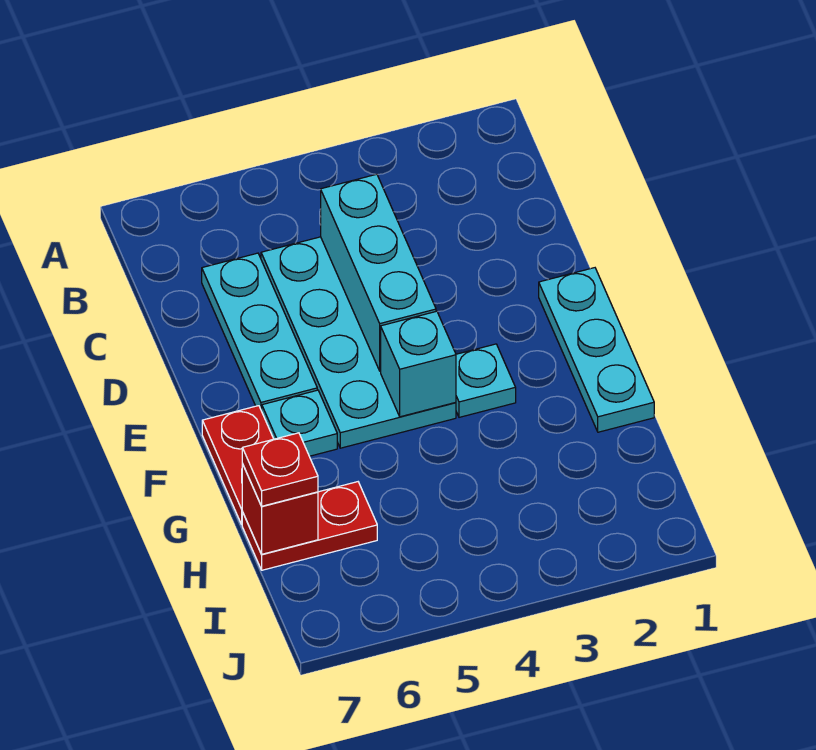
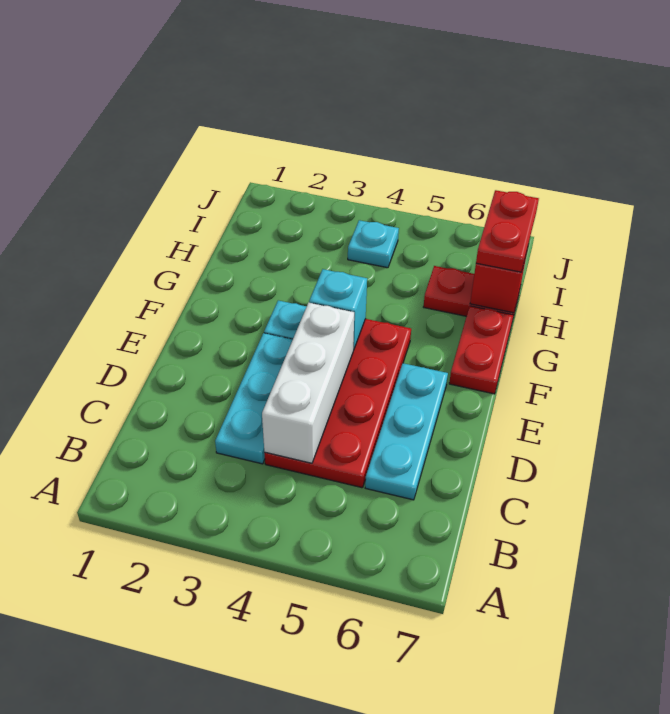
cyan plate C4:F5 level 1 -> red plate C4:F5 level 1
cyan brick C4:E4 level 2 -> white brick C4:E4 level 2
cyan plate E1:G1 level 1 -> cyan plate C3:E3 level 1
cyan plate F6 level 1 -> cyan plate I4 level 1
red plate H7 level 3 -> red plate H7:I7 level 3

